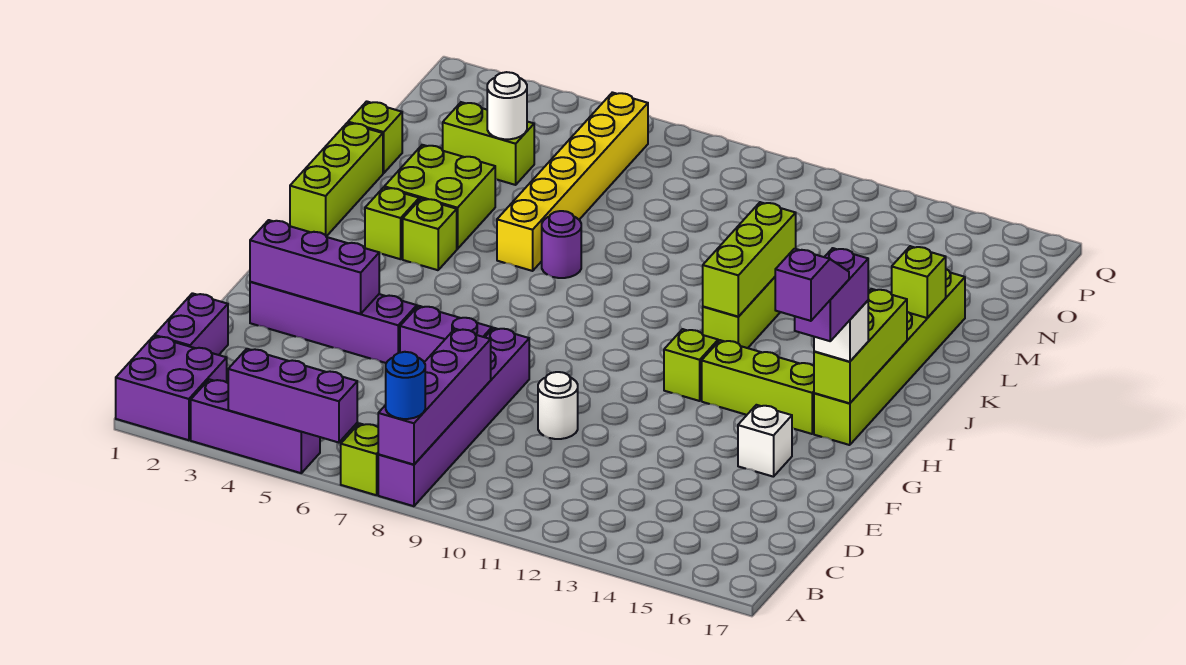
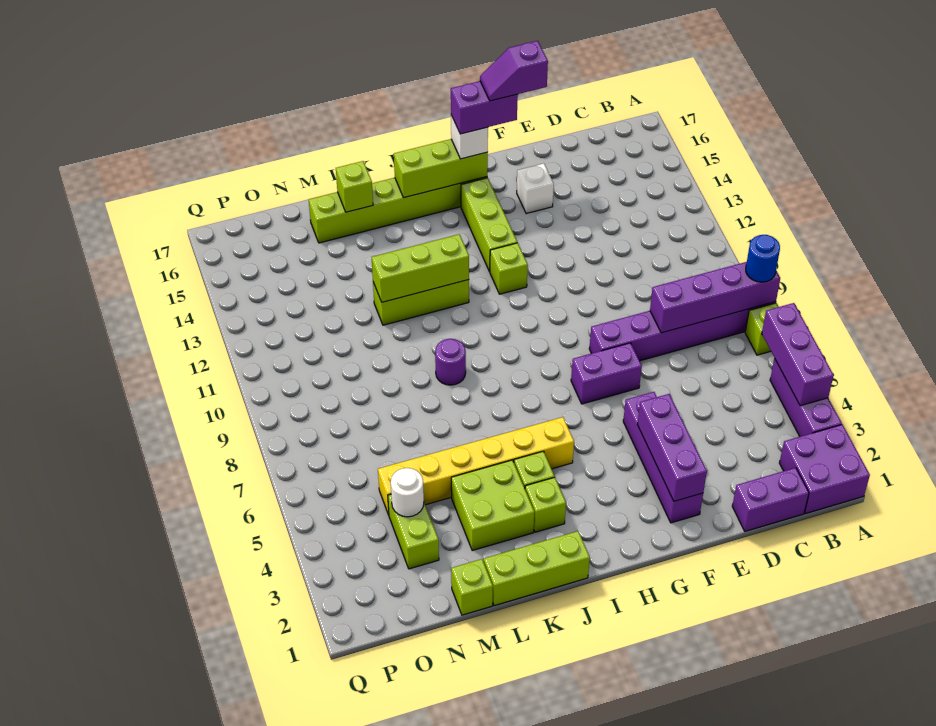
white round brick E10 level 1 -> none
purple brick F6:F7 level 1 -> purple brick F7:G7 level 1
yellow brick K6:P6 level 1 -> yellow brick I5:N5 level 1
purple round brick K7 level 1 -> purple round brick K9 level 1

